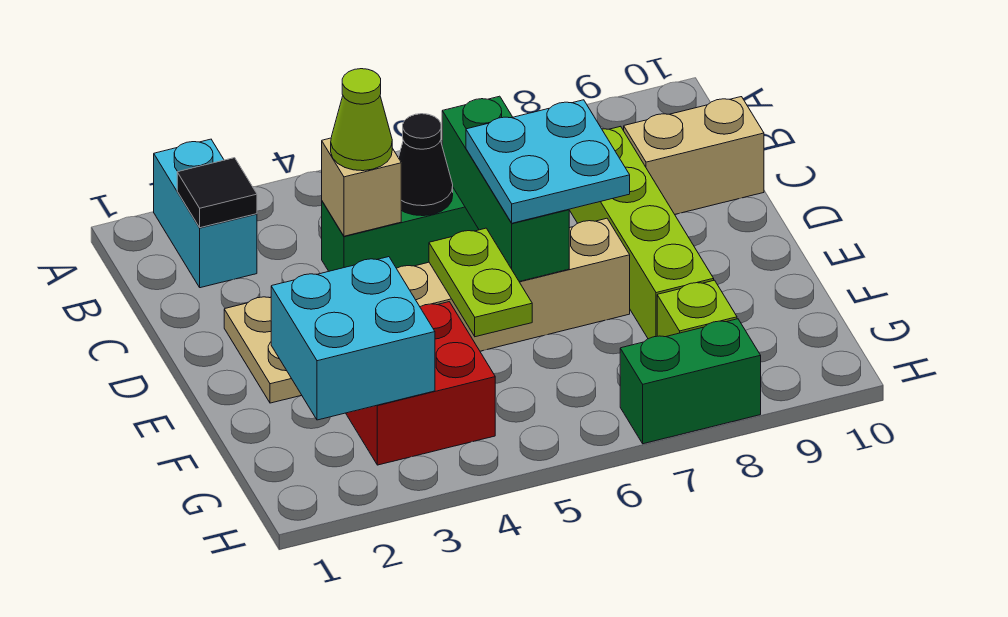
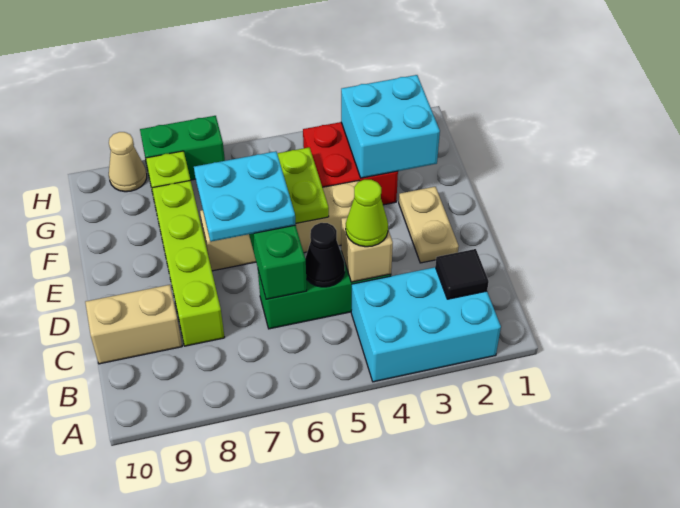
cyan brick A2:B2 level 1 -> cyan brick A2:B4 level 1
none -> tan cone H9 level 1

